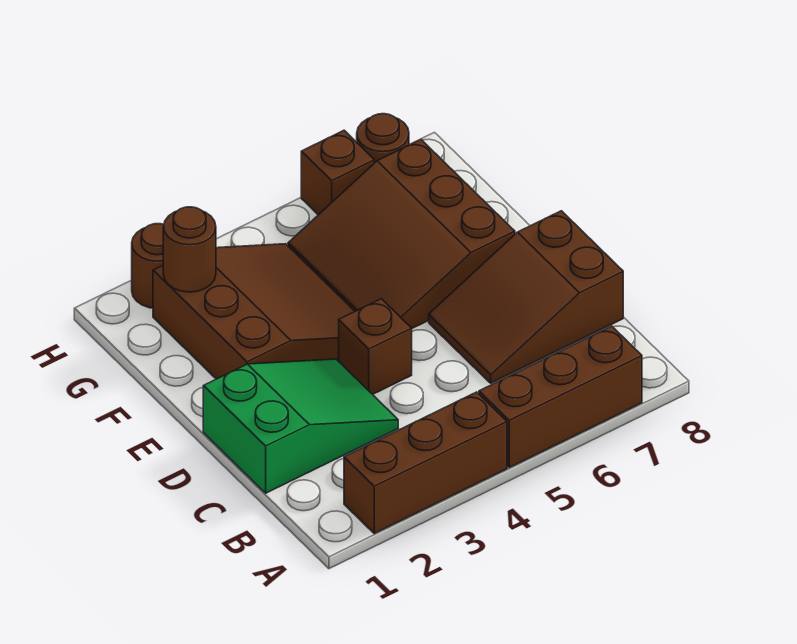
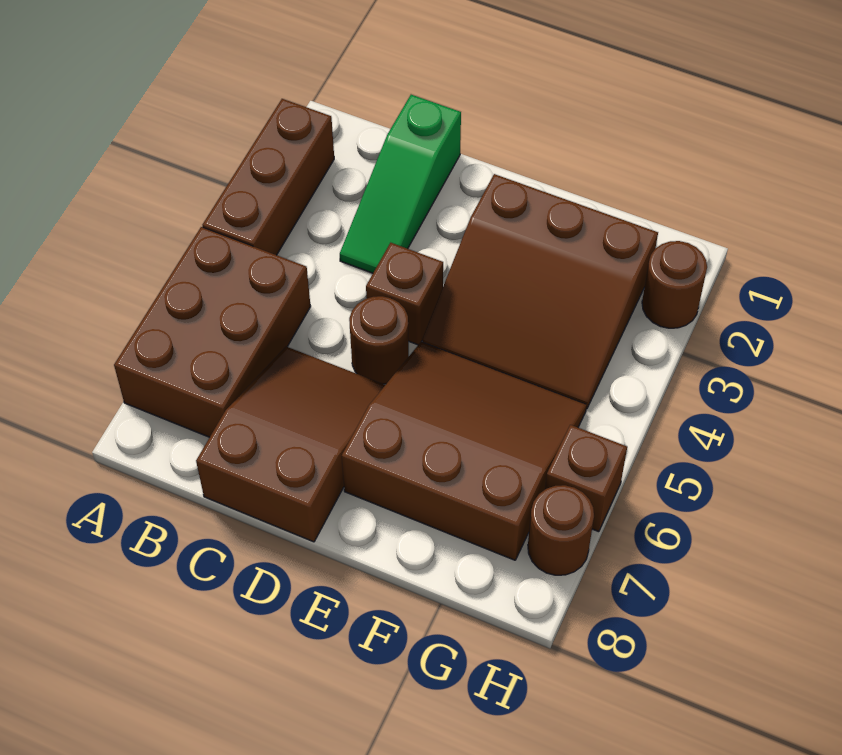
brown brick A5:A7 level 1 -> brown brick A5:B7 level 1
green slope C1:D3 level 1 top 1 -> green slope C1:C3 level 1 top 1
brown round brick G2 level 2 -> brown round brick D5 level 1

